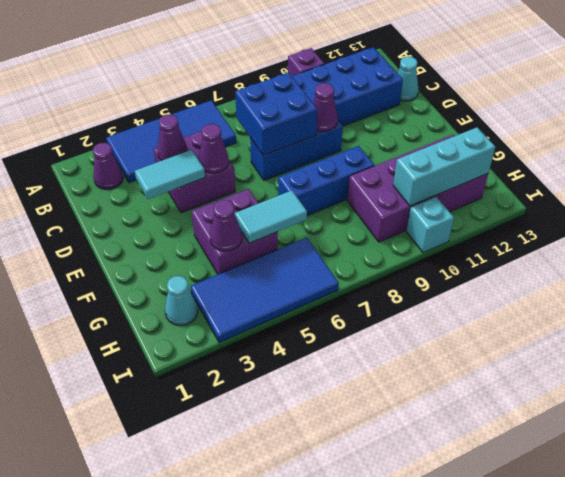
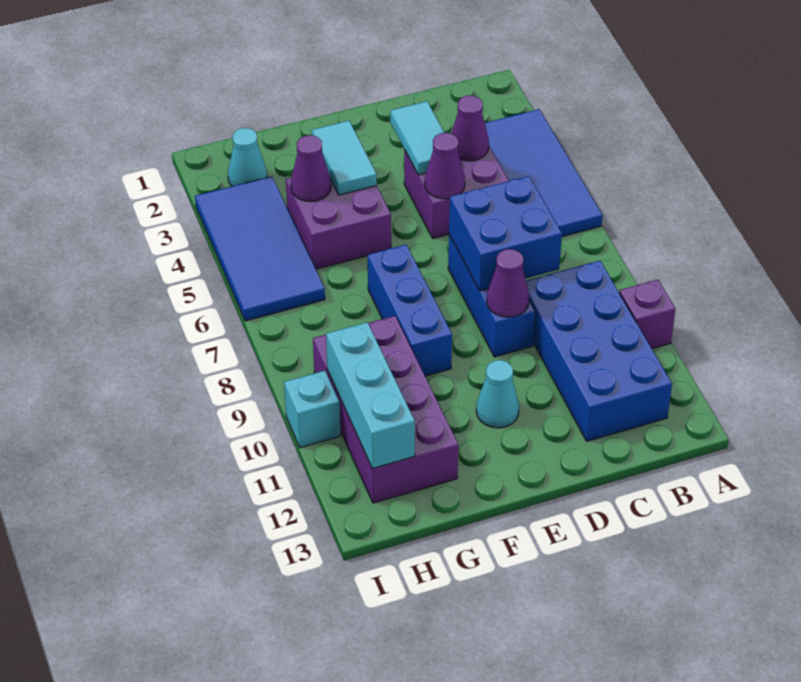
purple cone B2 level 1 -> none
cyan cone C13 level 1 -> cyan cone E11 level 1
cyan tile G5:G6 level 2 -> cyan tile F3:F4 level 2

